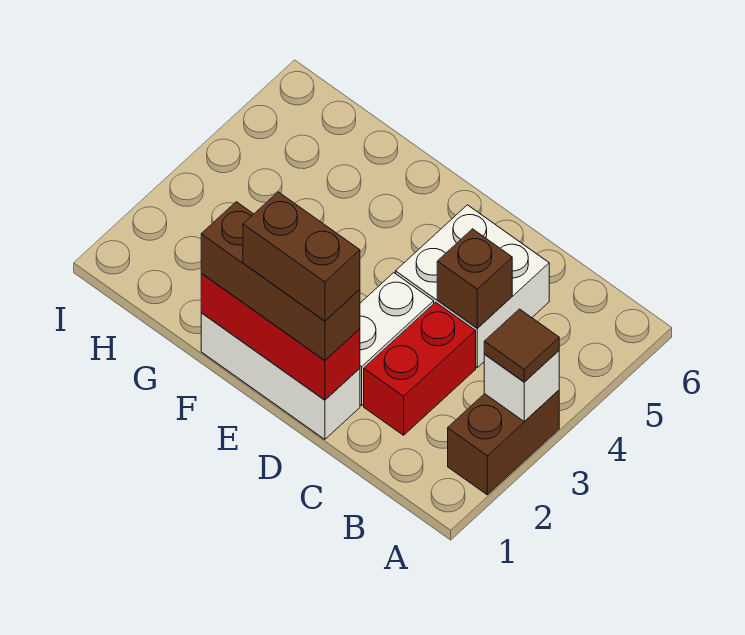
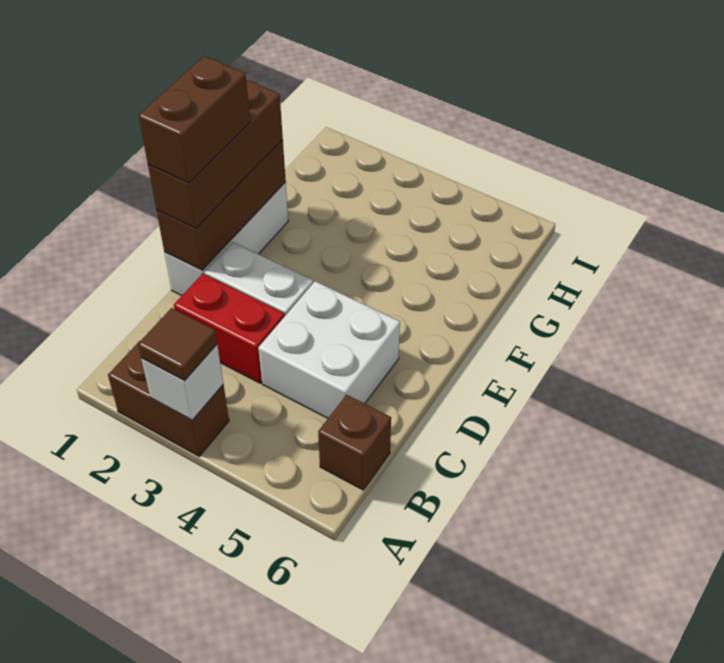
brown brick C4 level 2 -> brown brick B6 level 1
red brick D1:F1 level 2 -> brown brick D1:F1 level 2

